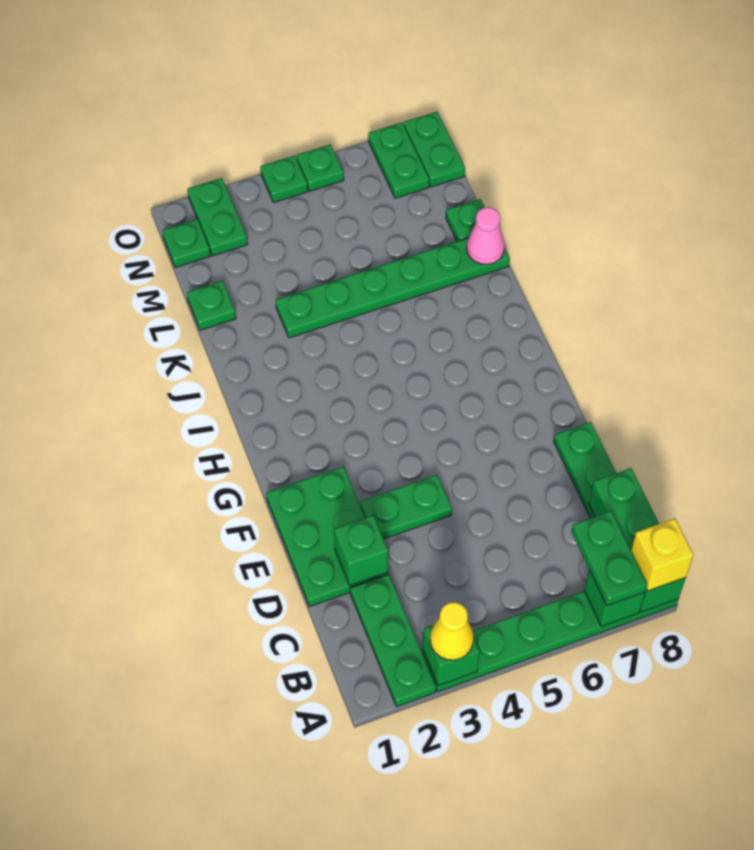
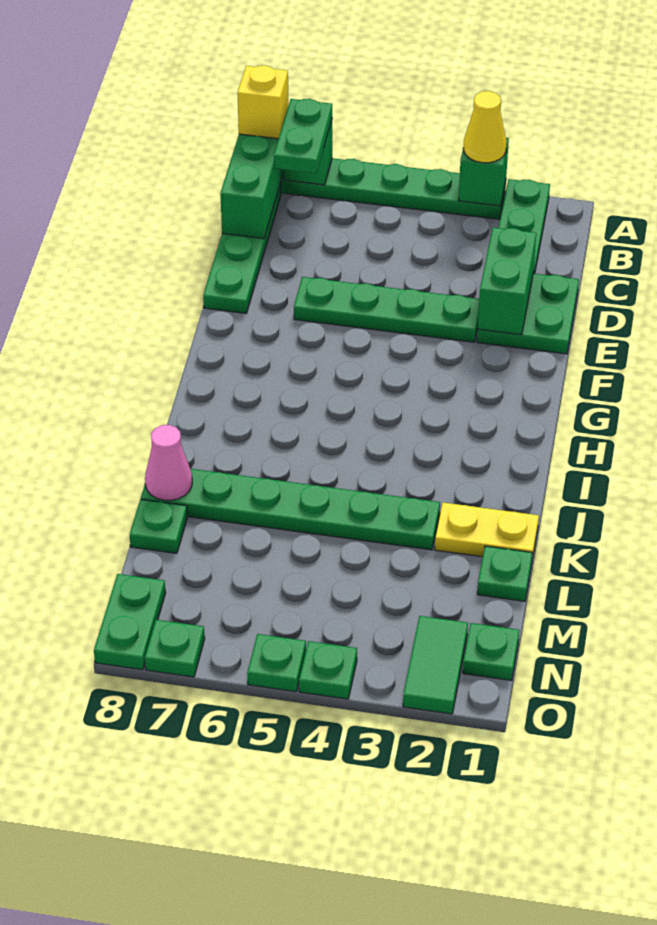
green plate D1:F2 level 1 -> green plate D1:E2 level 1
green brick D2 level 2 -> green brick D2:E2 level 2
green plate E3:E4 level 1 -> green plate E3:E6 level 1
none -> yellow plate K1:K2 level 1
green plate N2:O2 level 1 -> green tile N2:O2 level 1
green plate N7:O7 level 1 -> green plate O7 level 1

